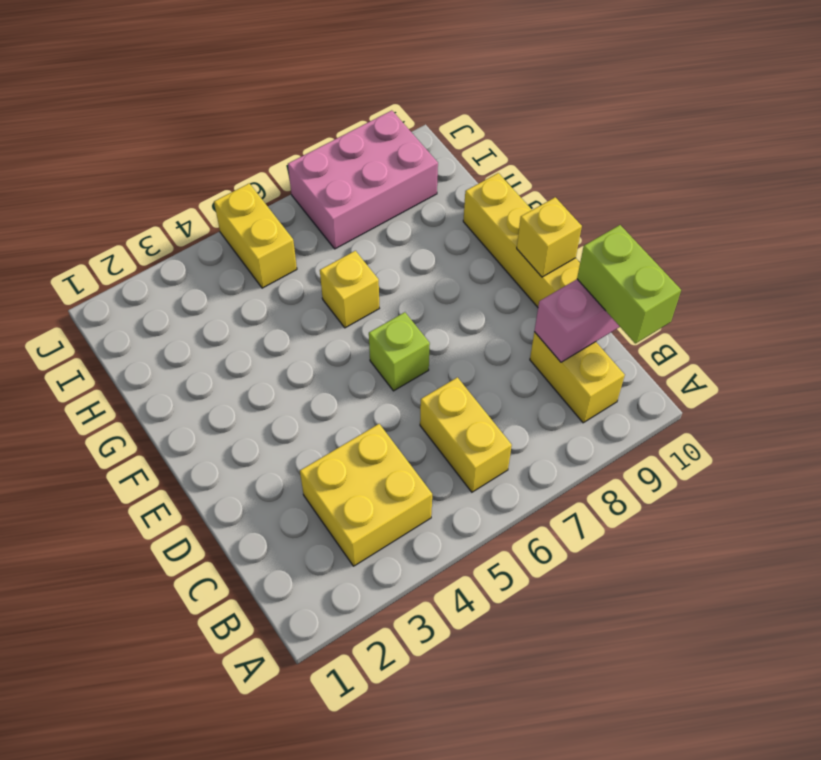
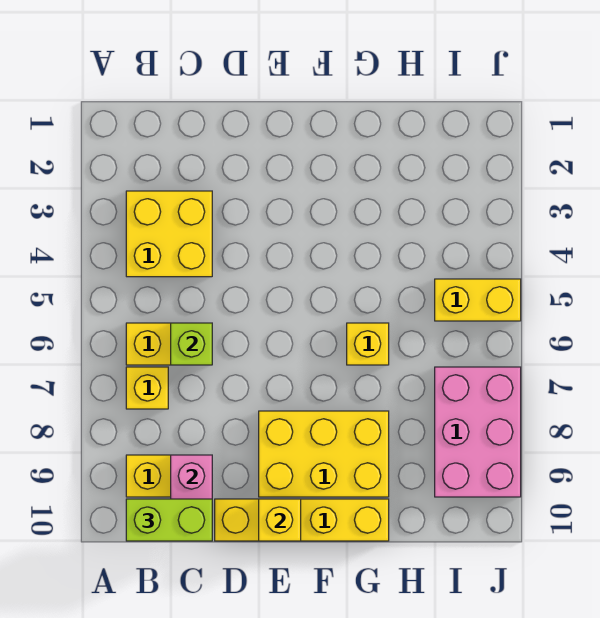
none -> yellow brick B7 level 1
lime brick E6 level 1 -> lime brick C6 level 2
none -> yellow brick E8:G9 level 1

